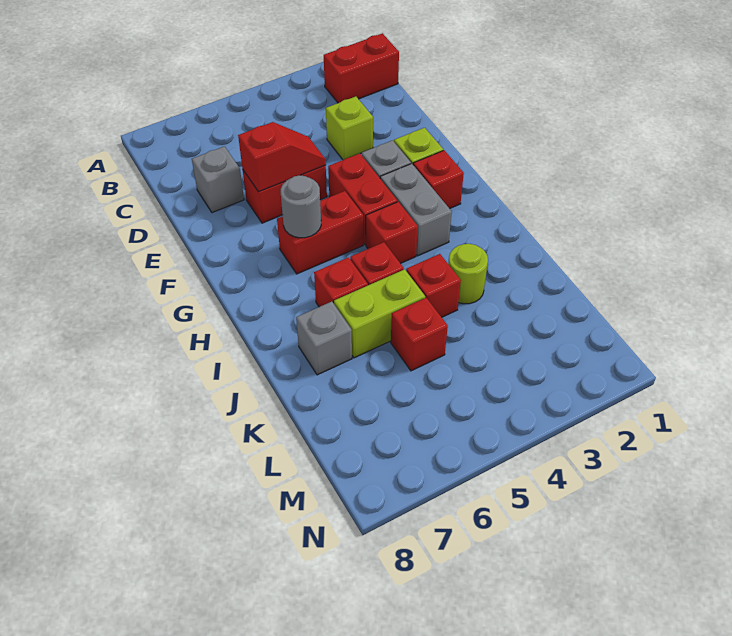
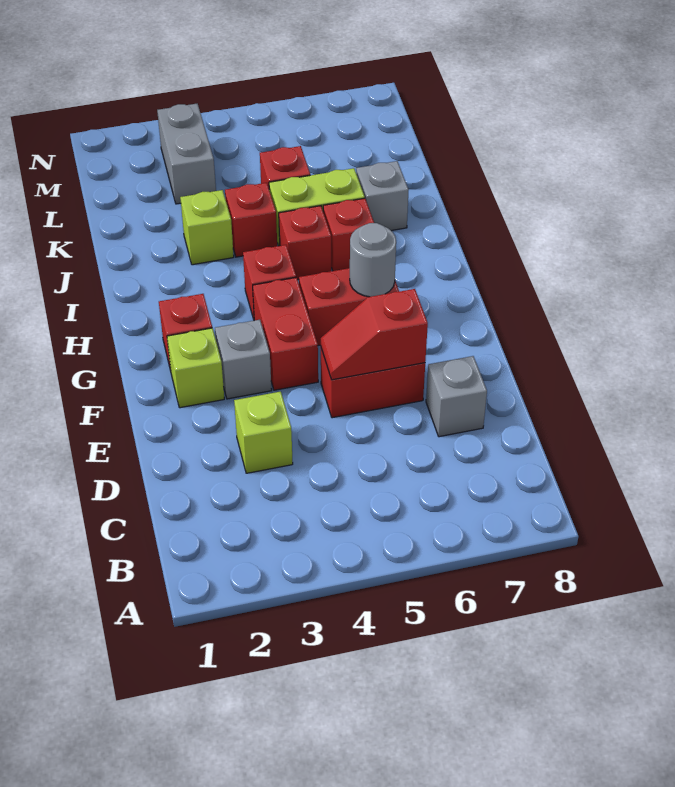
red brick B1:B2 level 1 -> none
grey brick G3:H3 level 1 -> grey brick L3:M3 level 1
lime round brick J3 level 1 -> lime brick J3 level 1

